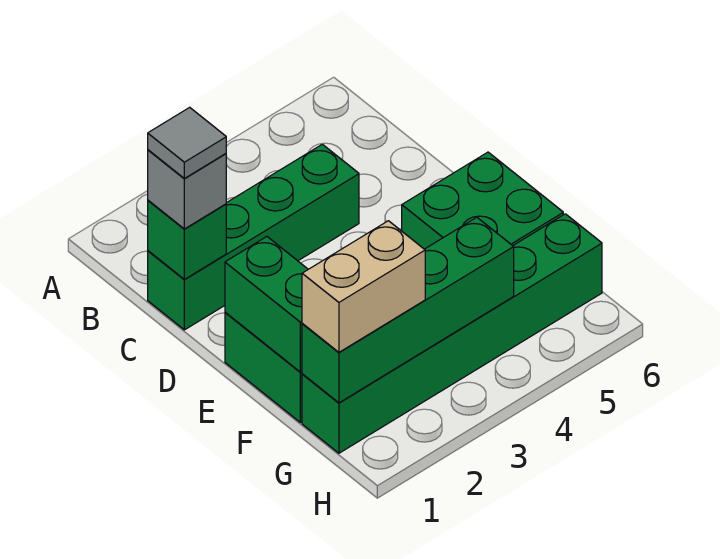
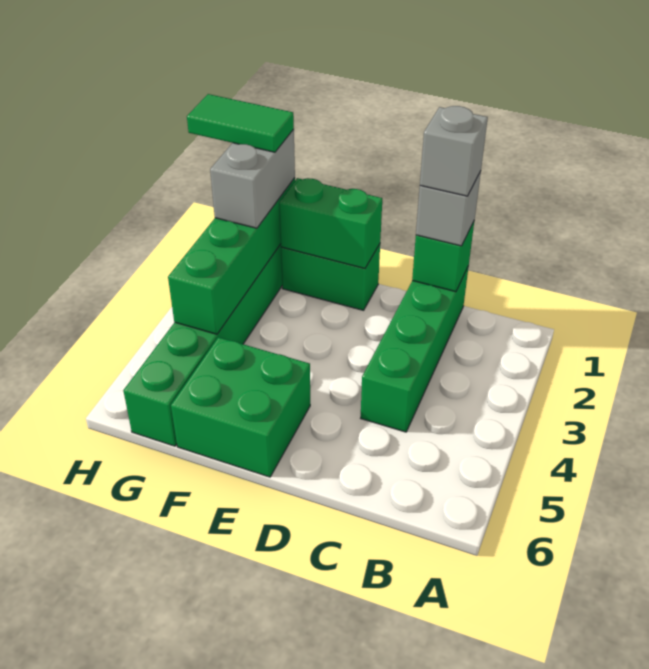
grey tile C1 level 4 -> grey brick C1 level 4
tan brick G1:G2 level 3 -> grey brick G1:G2 level 3
none -> green tile G1:H1 level 4

